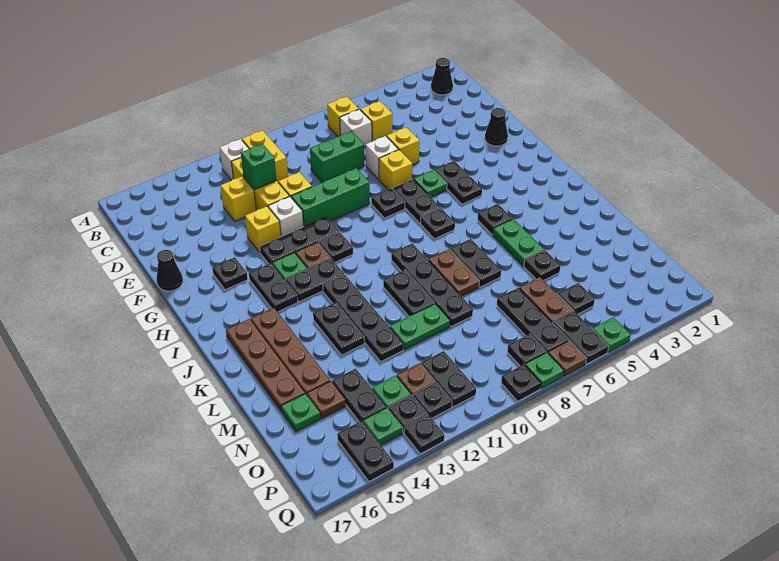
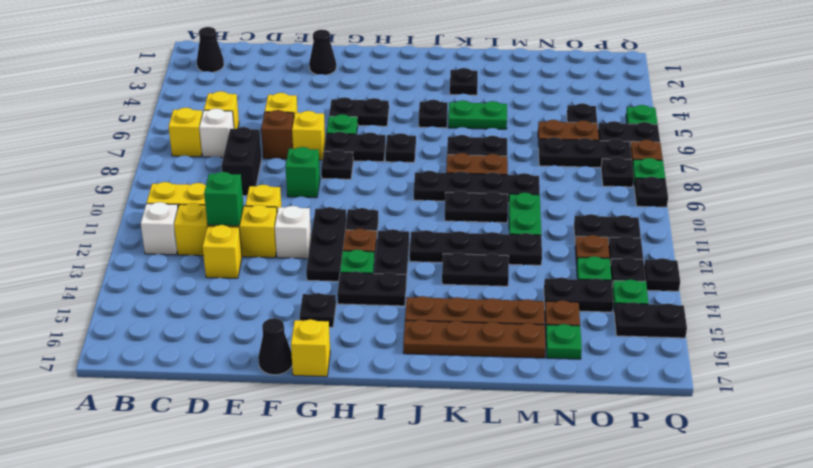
green brick D8:D9 level 1 -> black brick D8:D9 level 1
white brick E7 level 1 -> brown brick E7 level 1
green brick F9:F11 level 1 -> green brick F9 level 1
yellow brick F13 level 1 -> yellow brick G17 level 1
black plate M5 level 1 -> black plate K3 level 1

